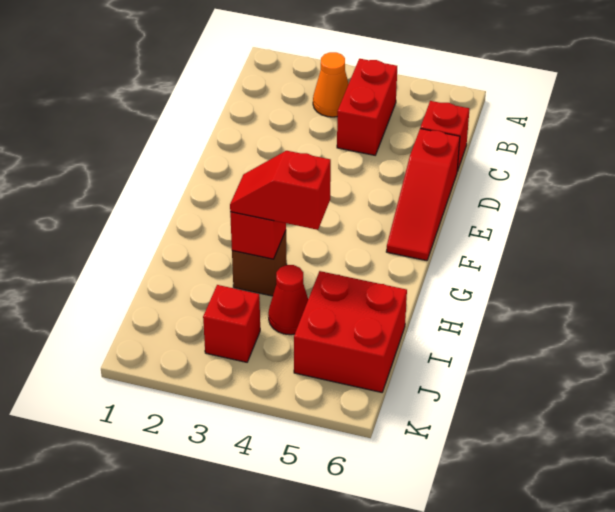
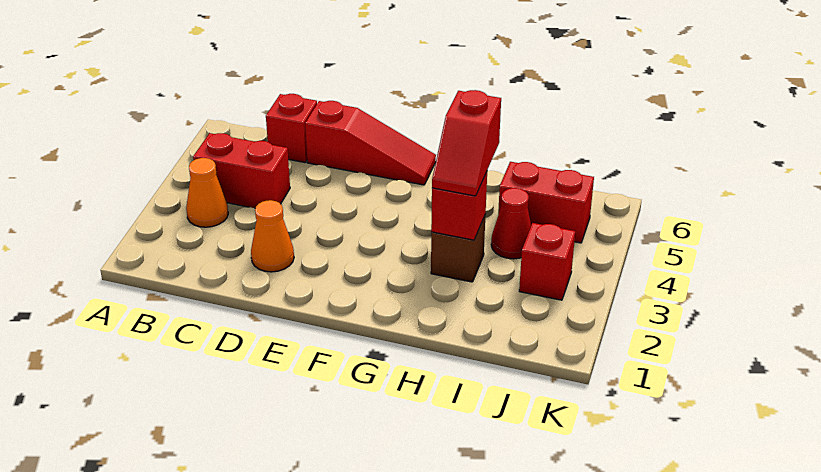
none -> orange cone D2 level 1
red brick I5:J6 level 1 -> red brick I5:J5 level 1

